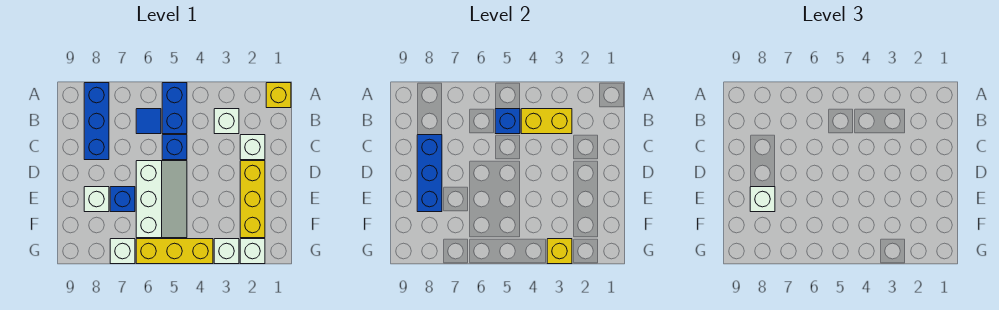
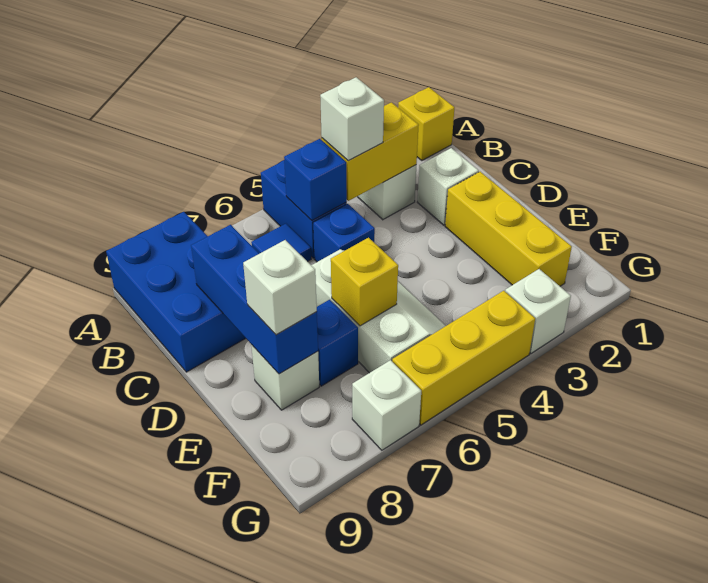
blue brick A8:C8 level 1 -> blue brick A8:C9 level 1
white brick G2 level 1 -> white brick B4 level 3
yellow brick G3 level 2 -> yellow brick E6 level 2

